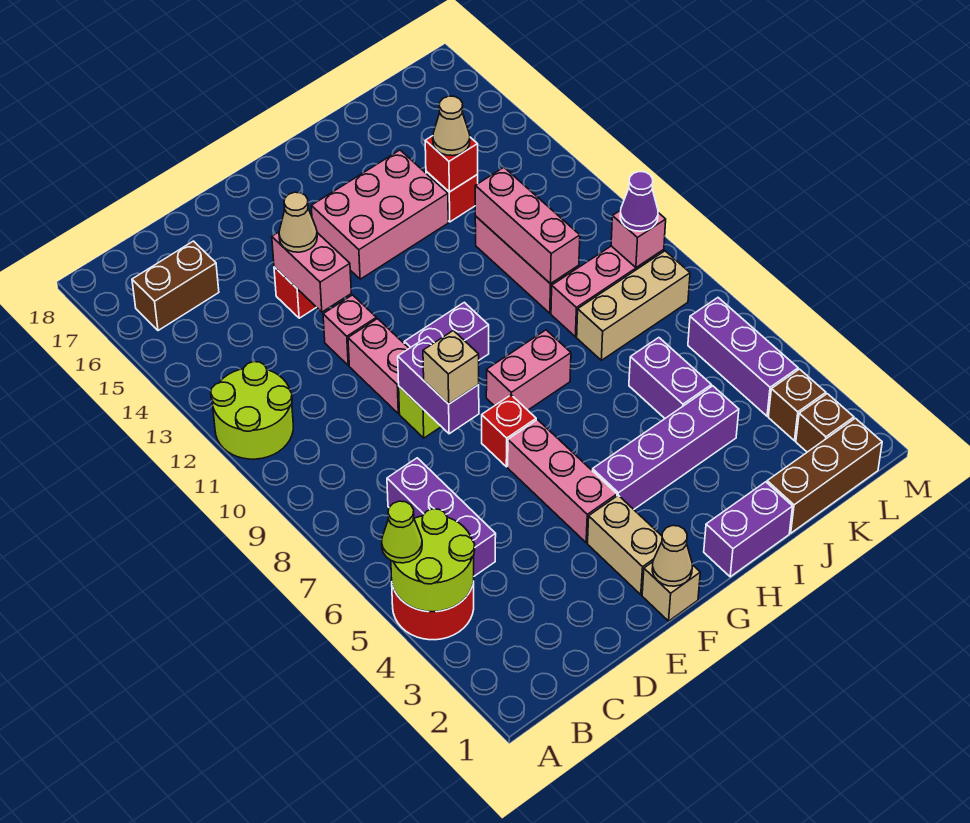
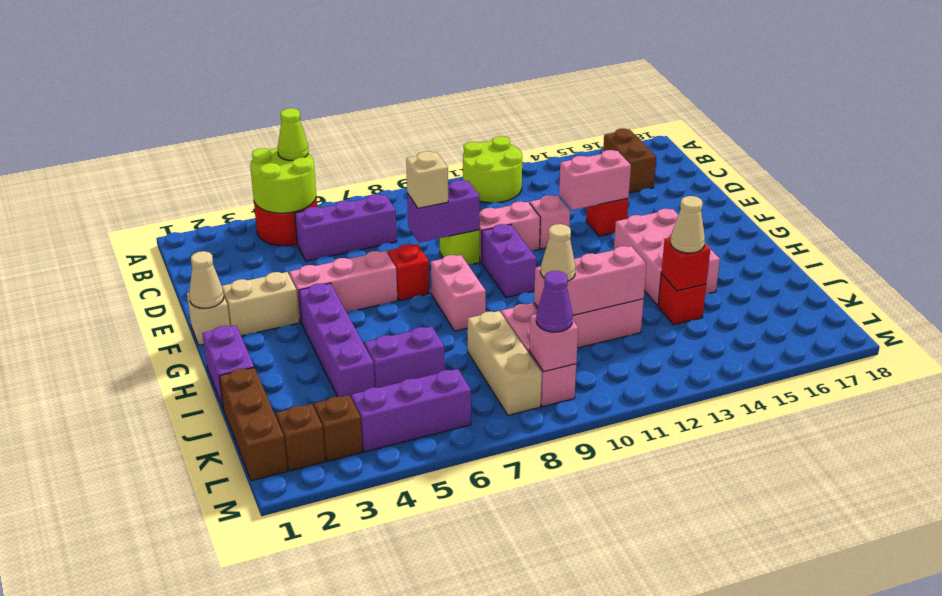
tan cone E14 level 3 -> tan cone J10 level 3

